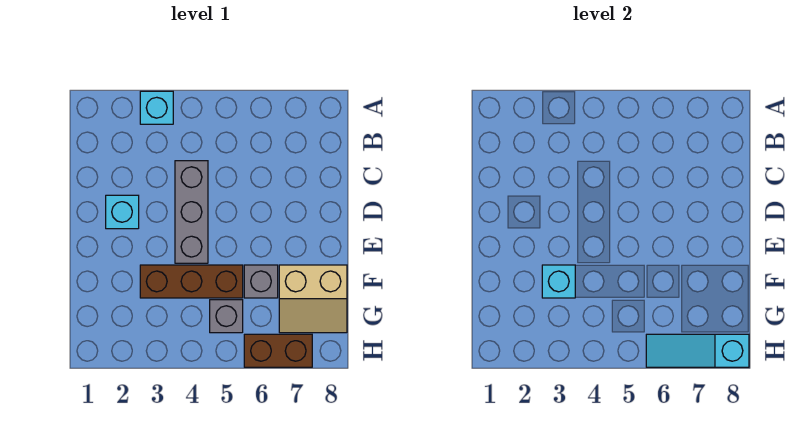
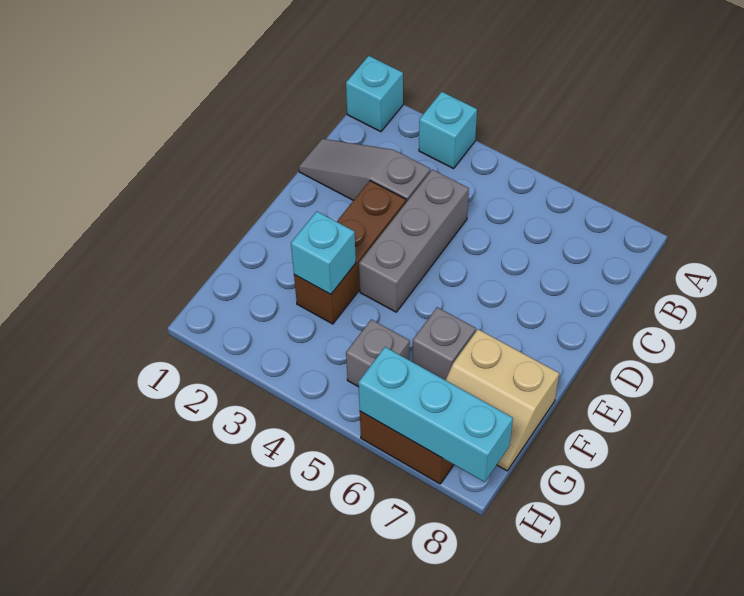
none -> grey slope C1:C3 level 1 top 3
cyan brick D2 level 1 -> cyan brick A1 level 1
brown brick F3:F5 level 1 -> brown brick D3:F3 level 1
cyan slope H6:H8 level 2 top 8 -> cyan brick H6:H8 level 2

